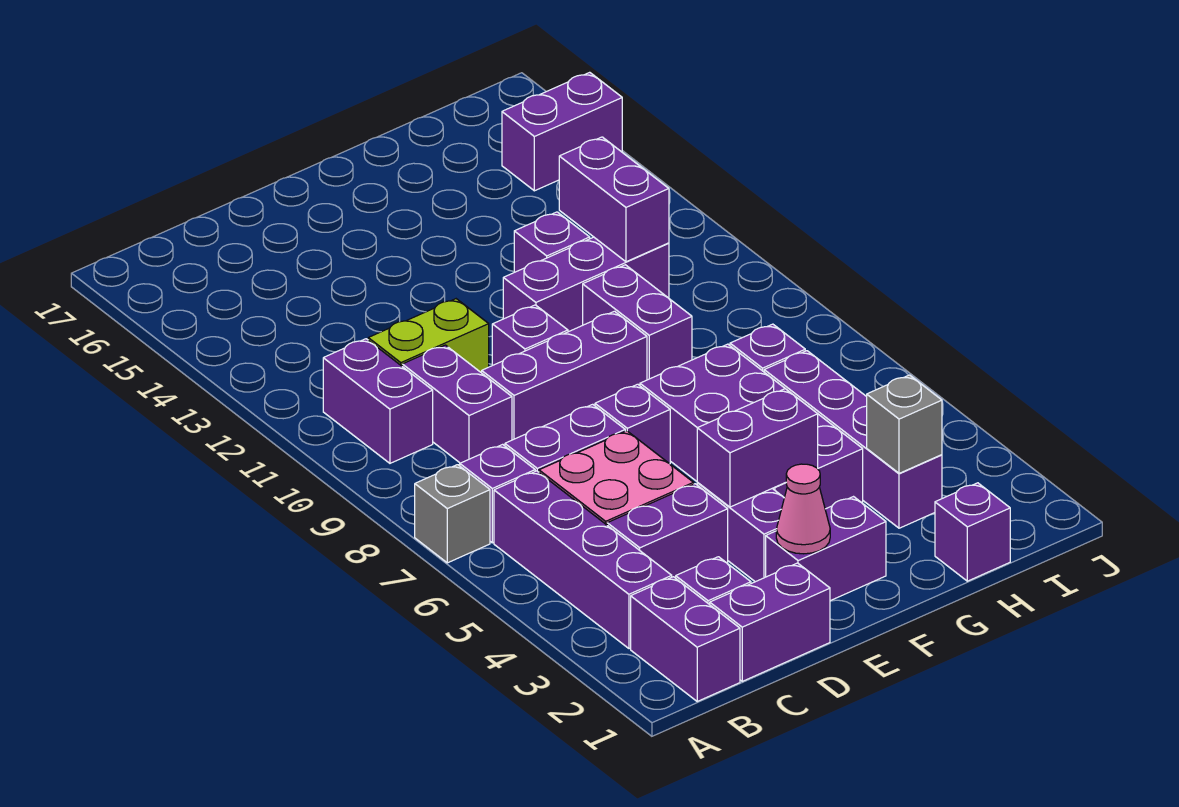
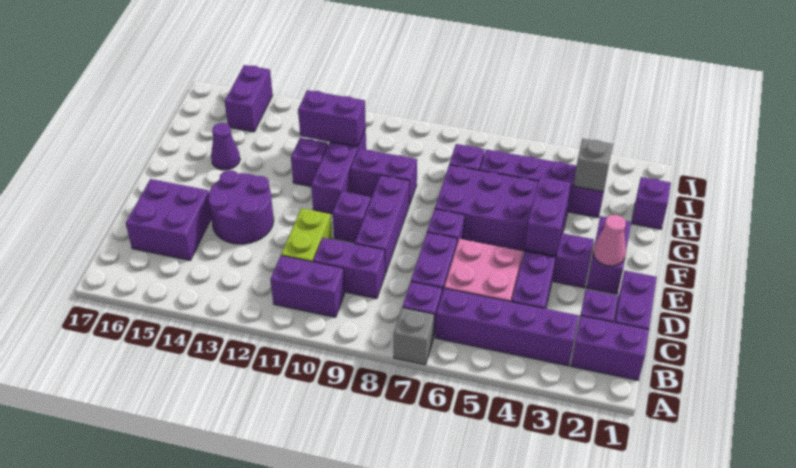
none -> purple brick C15:D16 level 1
none -> purple round brick D13:E14 level 1
none -> purple cone G15 level 1

